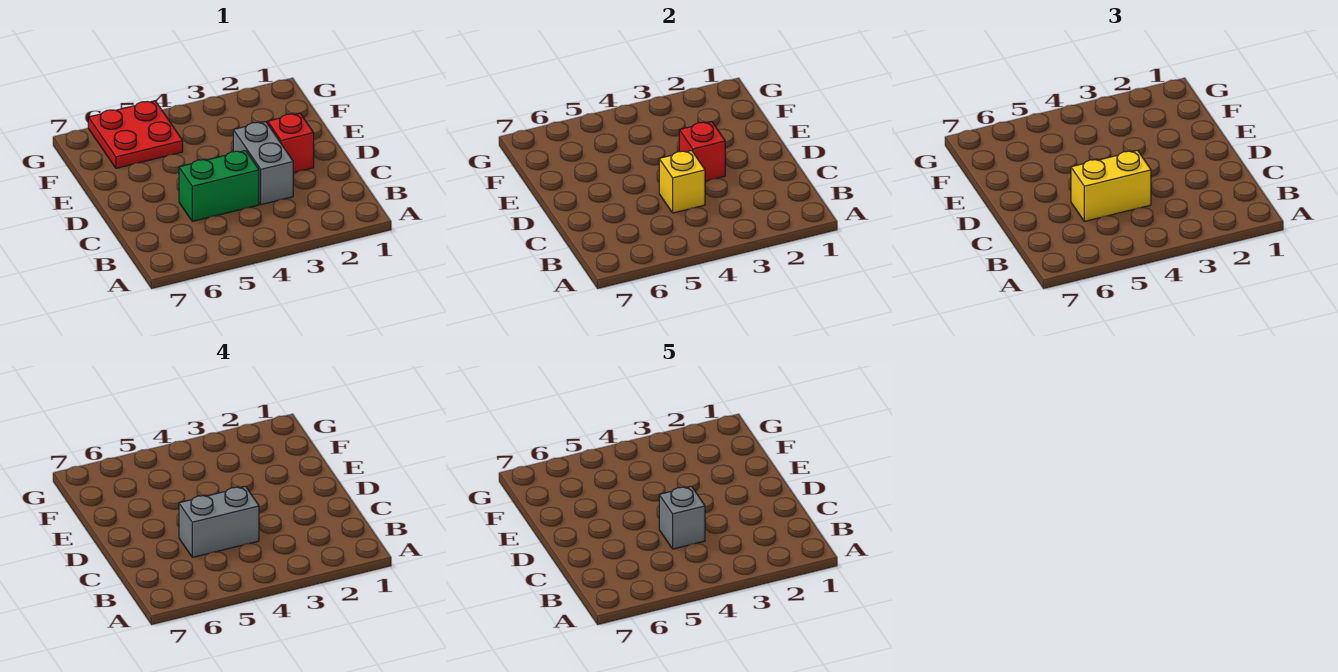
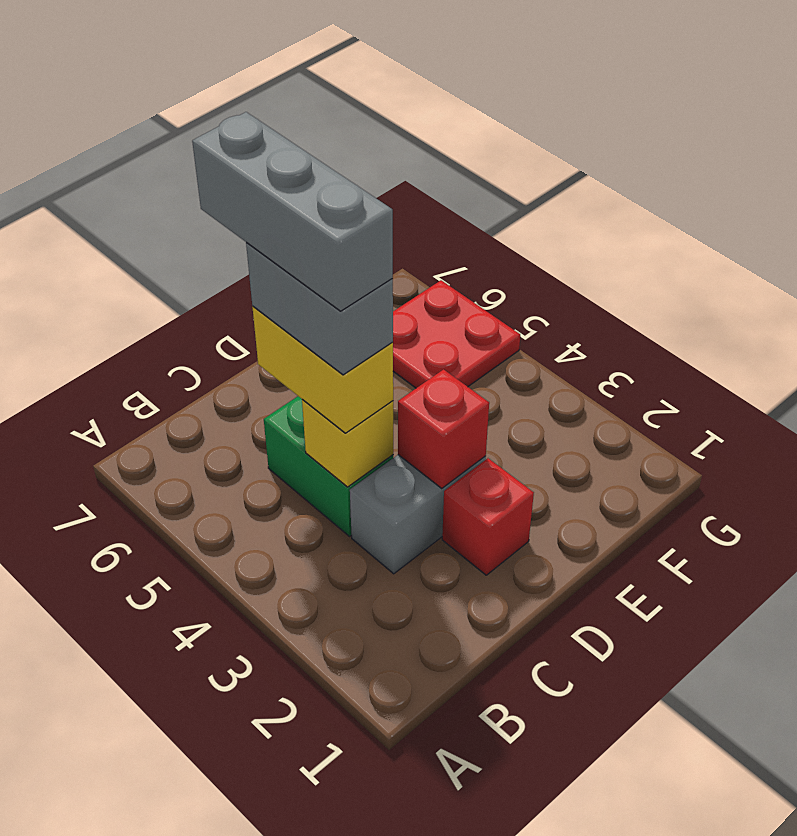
grey brick C4 level 5 -> grey brick C4:C6 level 5

